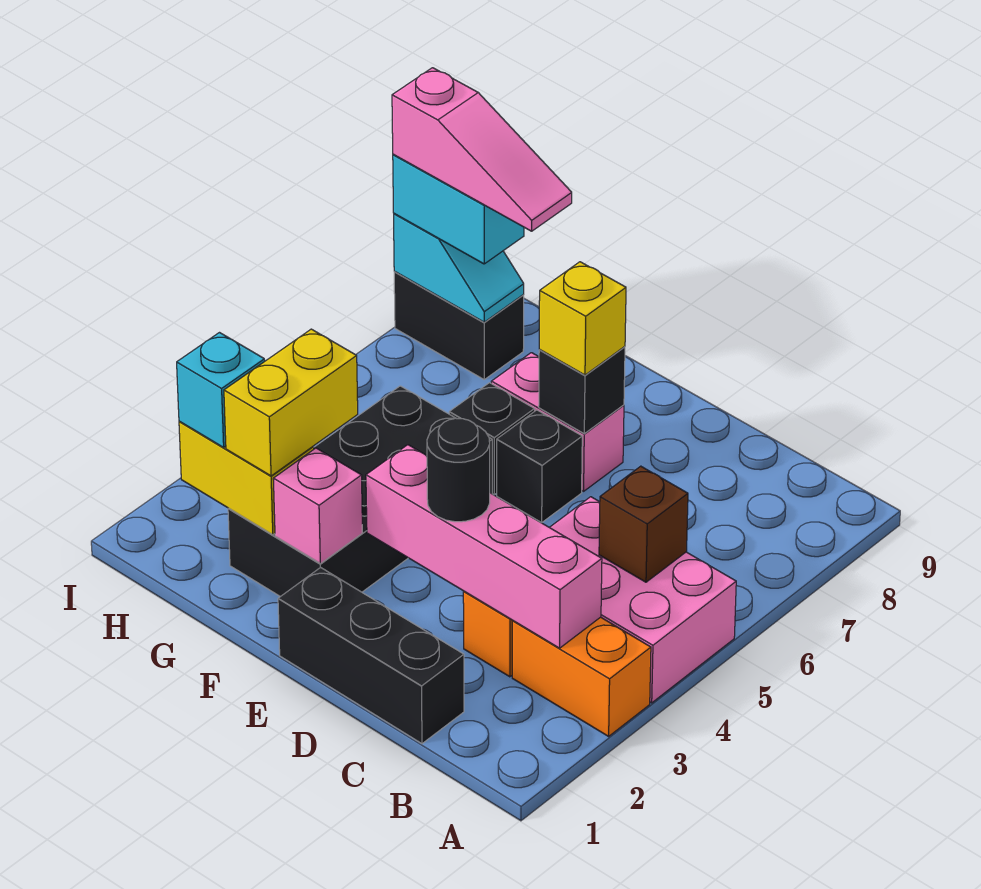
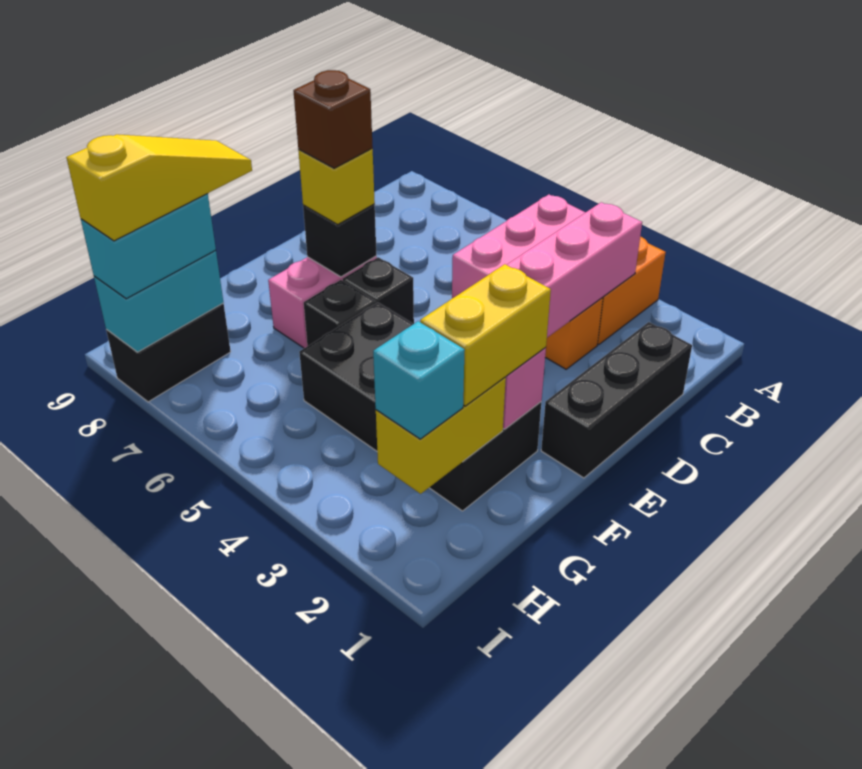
brown brick B5 level 2 -> brown brick E7 level 4
black round brick D3 level 3 -> none
yellow brick G2:G3 level 3 -> yellow brick F2:G2 level 3
pink slope G8:I8 level 4 top I -> yellow slope G8:I8 level 4 top I
cyan slope H8:I8 level 2 top I -> cyan brick H8:I8 level 2

